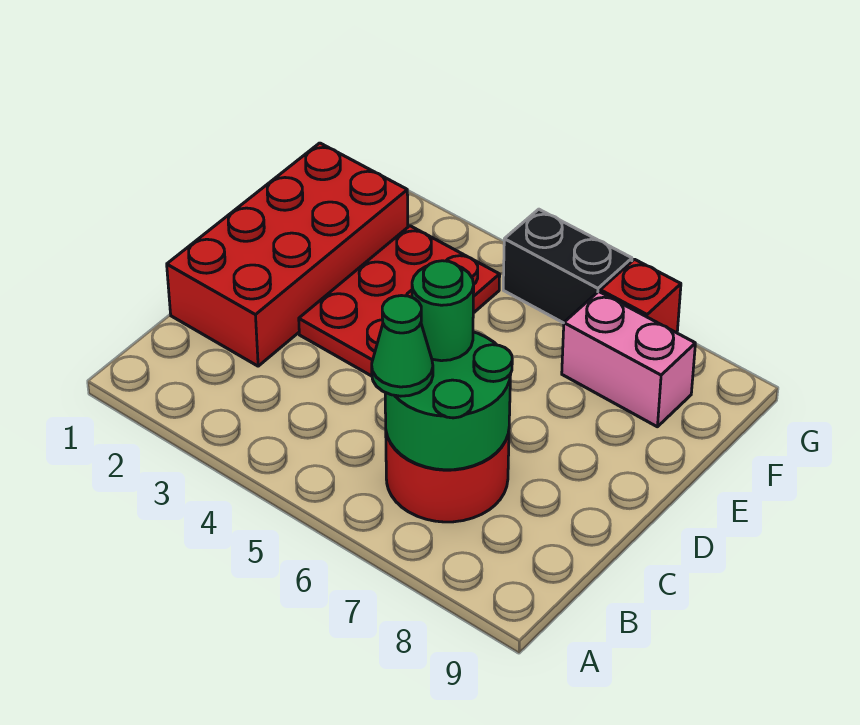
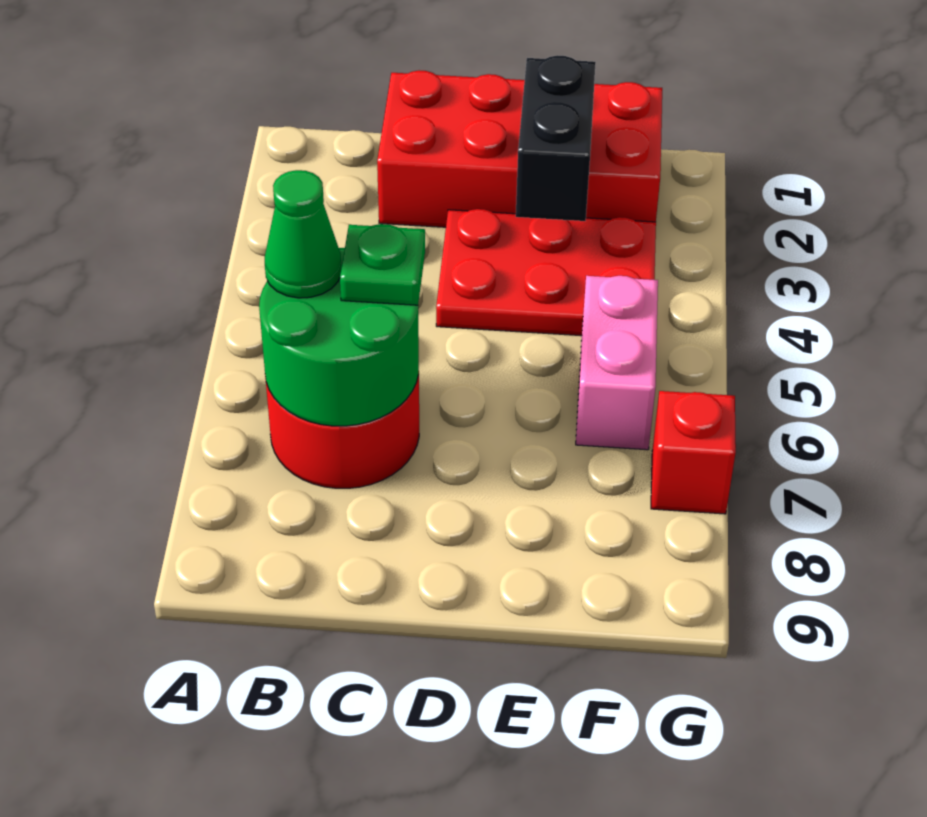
green round brick C6 level 3 -> green plate C6 level 3
pink brick F7:F8 level 1 -> pink brick F5:F6 level 1
black brick G5:G6 level 1 -> black brick E2:E3 level 2

